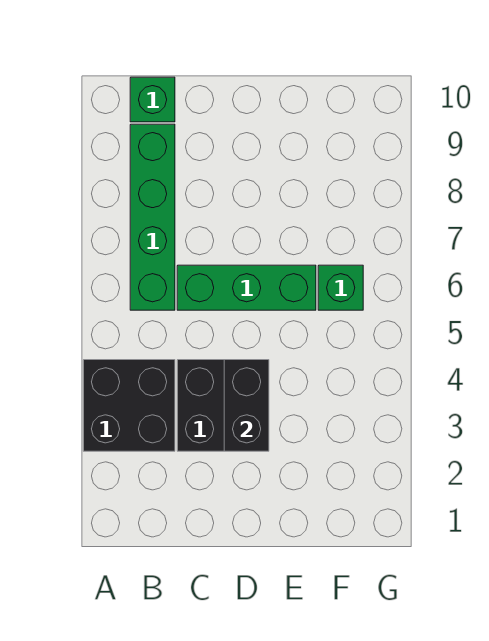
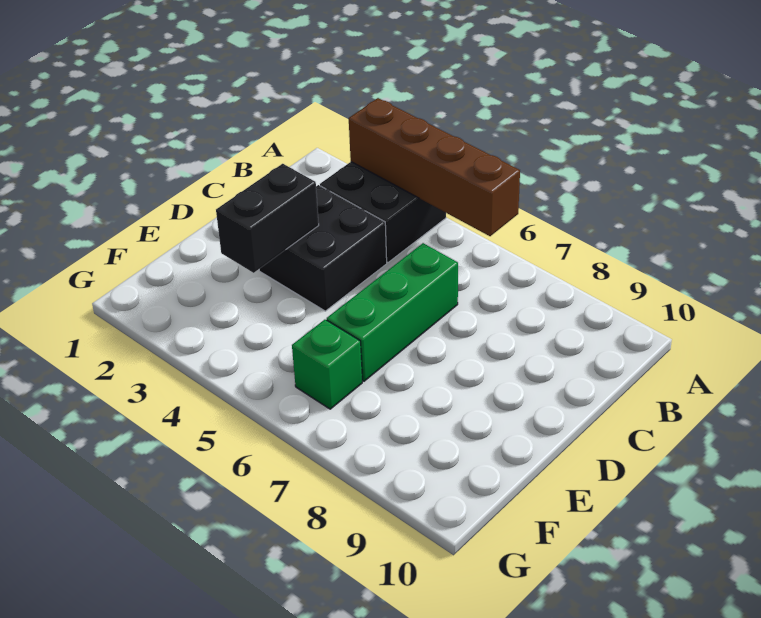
none -> brown brick A3:A6 level 2
green brick B6:B9 level 1 -> none
green brick B10 level 1 -> none
black brick D3:D4 level 2 -> black brick D3:E3 level 2

